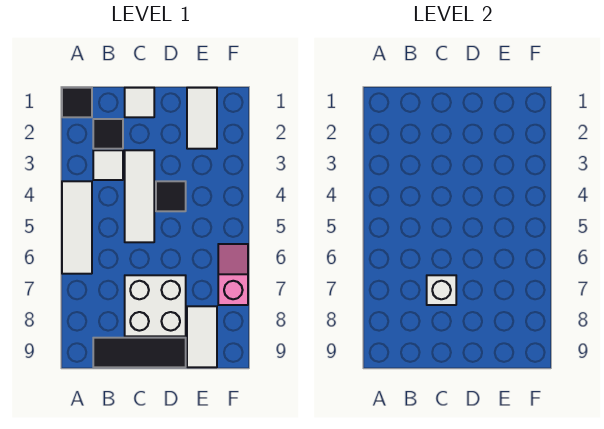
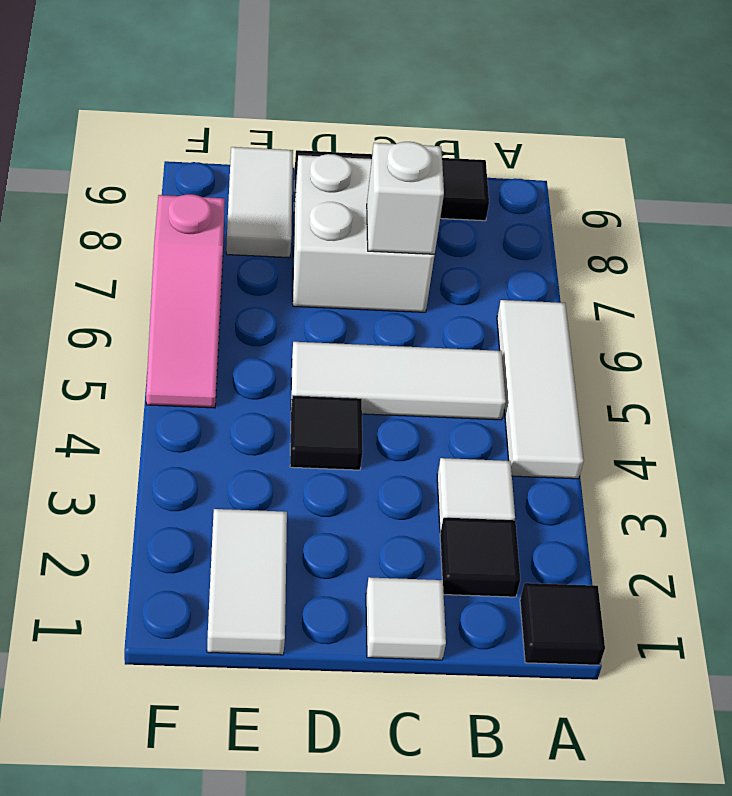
white tile C3:C5 level 1 -> white tile B5:D5 level 1
pink slope F6:F7 level 1 top 7 -> pink slope F5:F7 level 1 top 7

